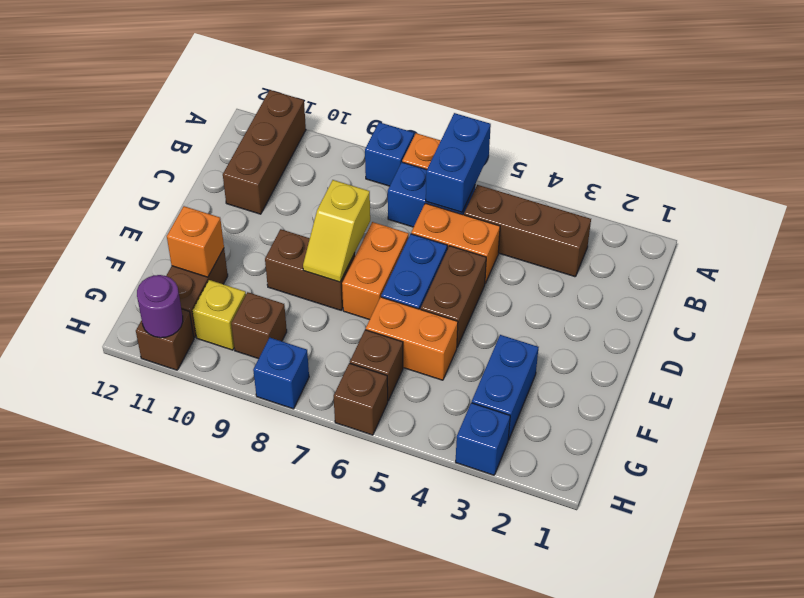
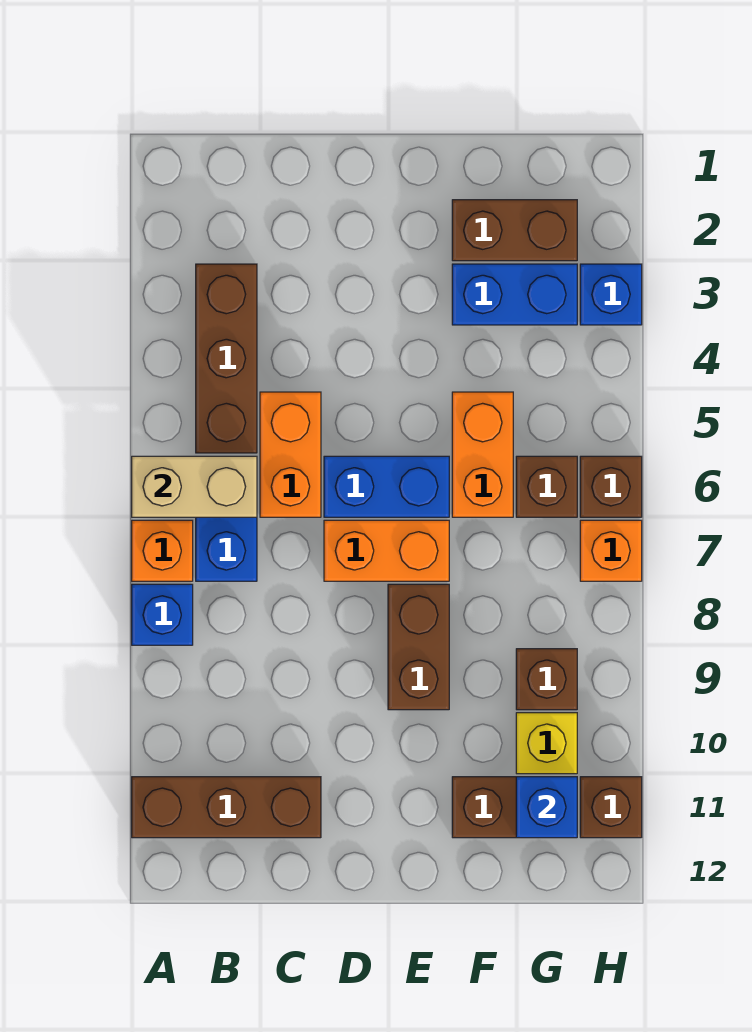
blue brick A6:B6 level 2 -> tan brick A6:B6 level 2
brown brick D5:E5 level 1 -> brown brick F2:G2 level 1
yellow slope D8:E8 level 2 top D -> none
orange brick F11 level 2 -> orange brick H7 level 1
blue brick H8 level 1 -> blue brick G11 level 2
purple round brick H11 level 2 -> none

